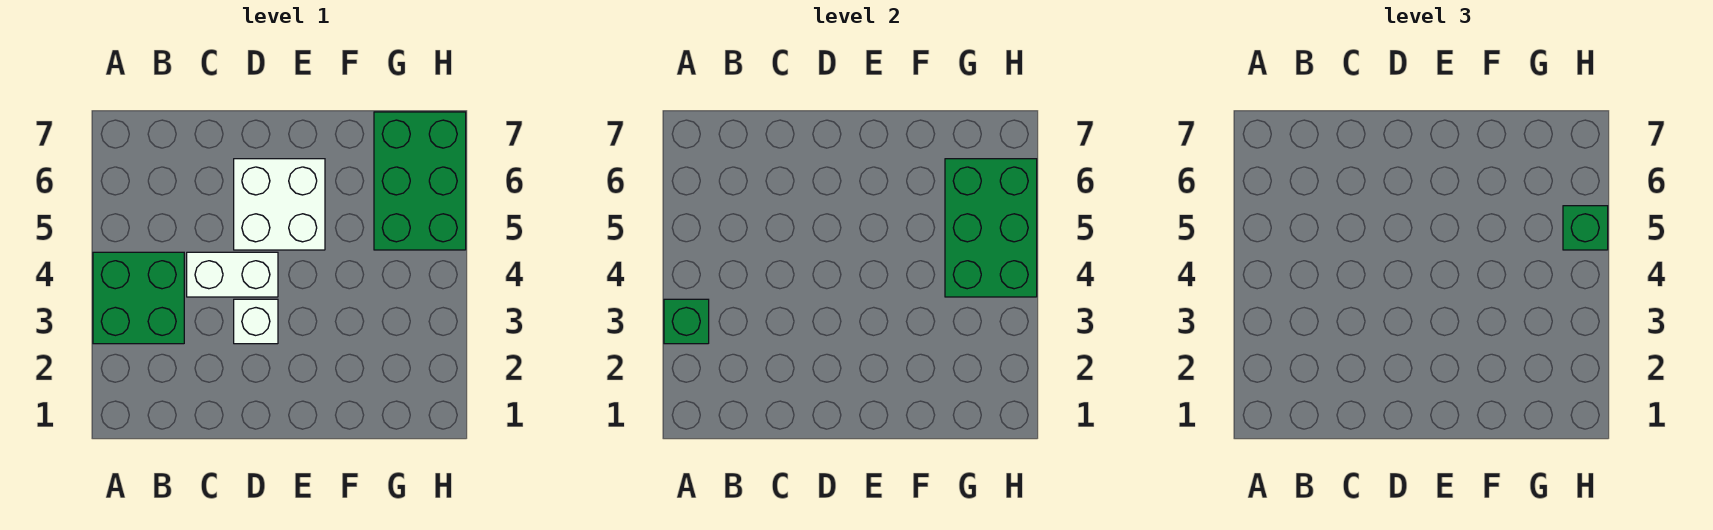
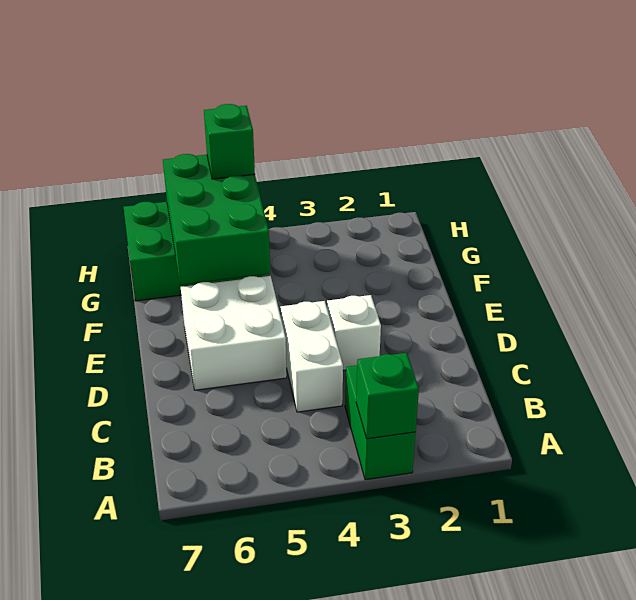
green brick A3:B4 level 1 -> green brick A3:B3 level 1
green brick G4:H6 level 2 -> green brick F5:H6 level 2

